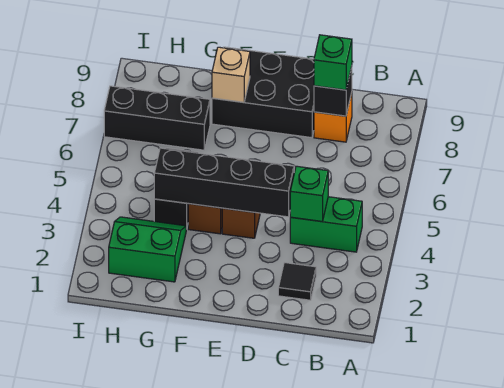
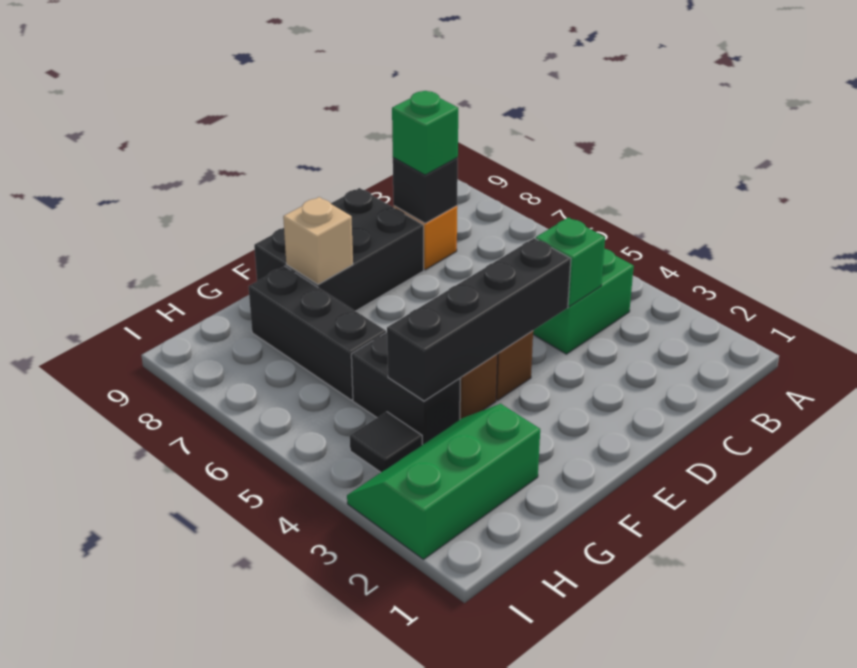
black tile C2 level 1 -> black tile H4 level 1
green slope G2:H3 level 1 top 2 -> green slope G2:I3 level 1 top 2
black brick G7:I7 level 1 -> black brick G6:G8 level 1

